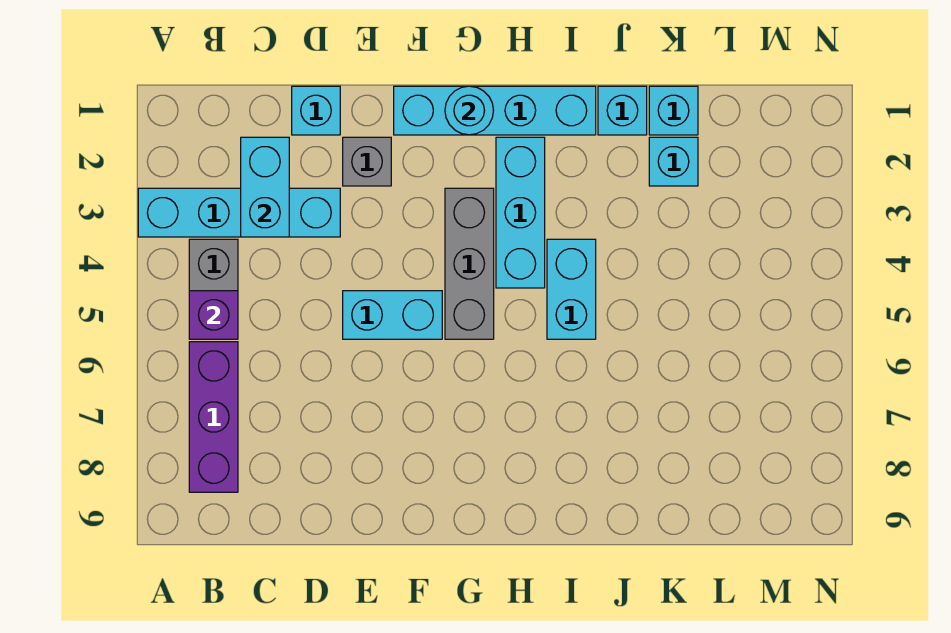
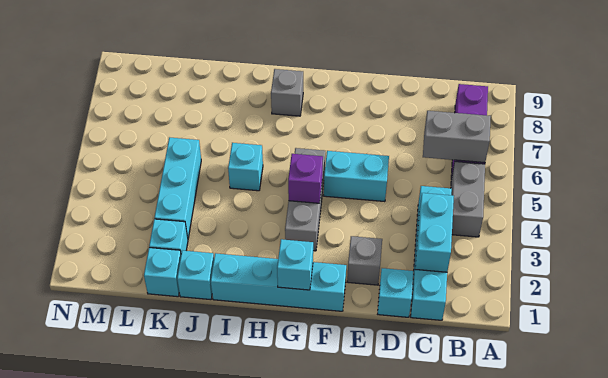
cyan brick A3:D3 level 1 -> cyan brick C1:C4 level 1
purple brick B5 level 2 -> purple brick G4 level 2
none -> grey brick B6:C6 level 2
cyan round brick G1 level 2 -> cyan brick G1 level 2
cyan brick H2:H4 level 1 -> cyan brick K3:K5 level 1
none -> grey brick H8 level 1
cyan brick I4:I5 level 1 -> cyan brick I5 level 1

